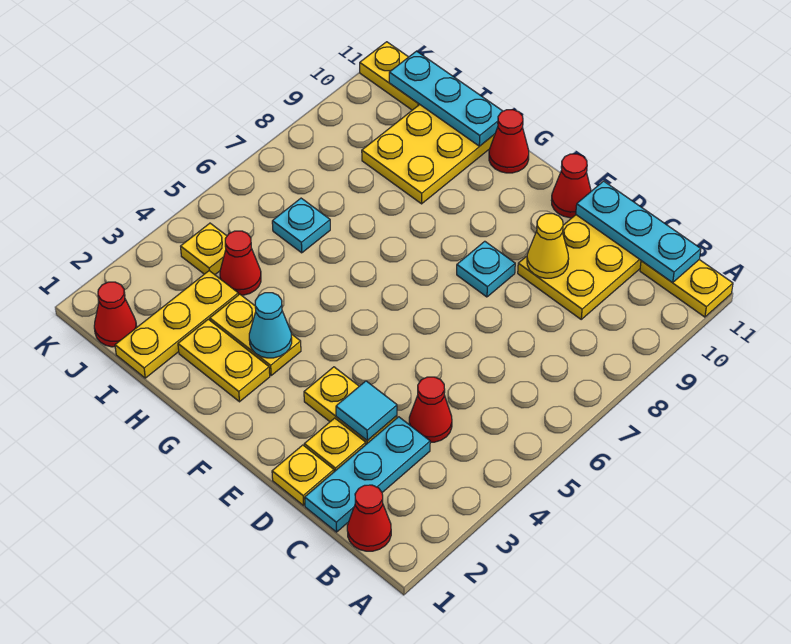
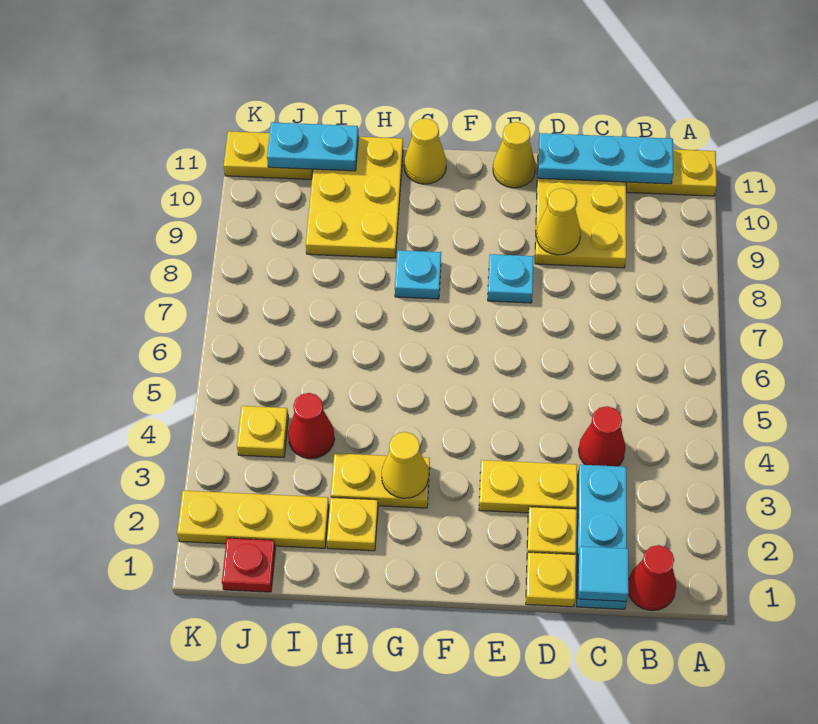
cyan tile D3 level 2 -> cyan tile C1 level 2
red cone E11 level 1 -> yellow cone E11 level 1
yellow plate G2:H2 level 1 -> yellow plate H2 level 1
cyan cone G3 level 2 -> yellow cone G3 level 2
red cone G11 level 1 -> yellow cone G11 level 1
cyan plate H11:J11 level 2 -> cyan plate I11:J11 level 2
yellow plate I1:I3 level 1 -> yellow plate I2:K2 level 1
cyan plate I6 level 1 -> cyan plate G8 level 1
red cone J1 level 1 -> red plate J1 level 1

